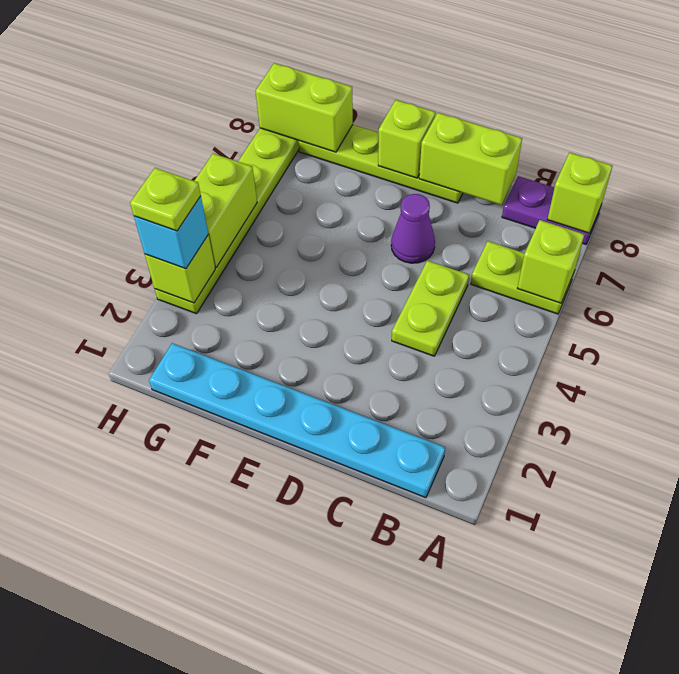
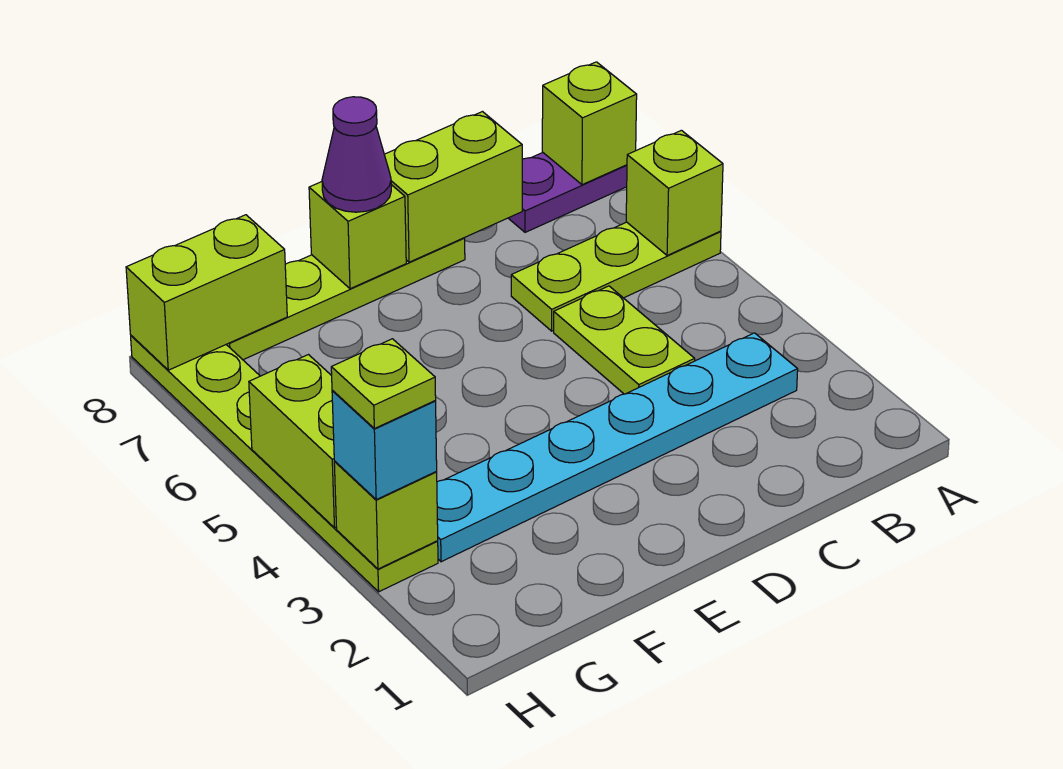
lime plate A6:B6 level 1 -> lime plate A6:C6 level 1
cyan plate B1:G1 level 1 -> cyan plate B3:G3 level 1
purple cone D6 level 1 -> purple cone E8 level 3

